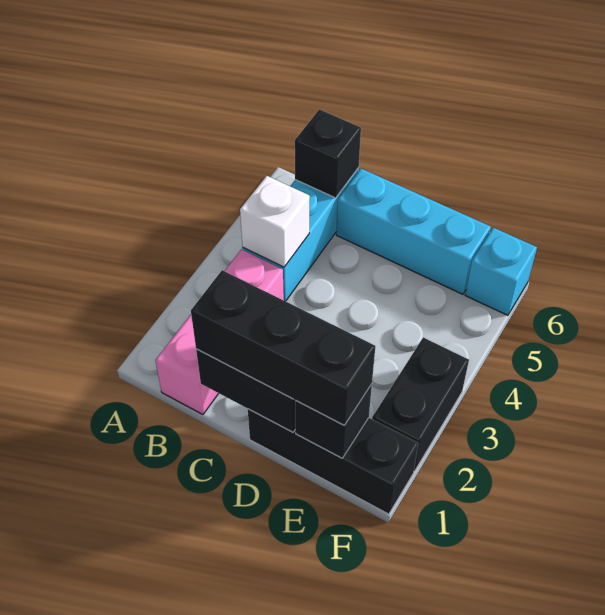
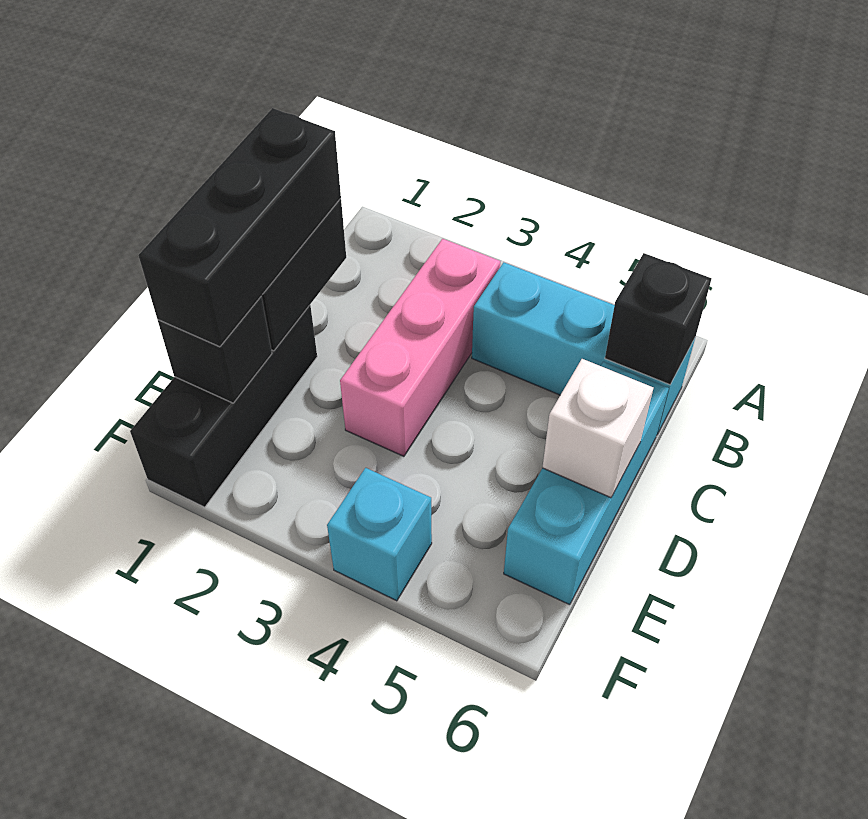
pink brick B1:B3 level 1 -> pink brick B3:D3 level 1
white brick B4 level 2 -> white brick D6 level 2
black brick F2:F3 level 1 -> none
cyan brick F6 level 1 -> cyan brick F4 level 1

